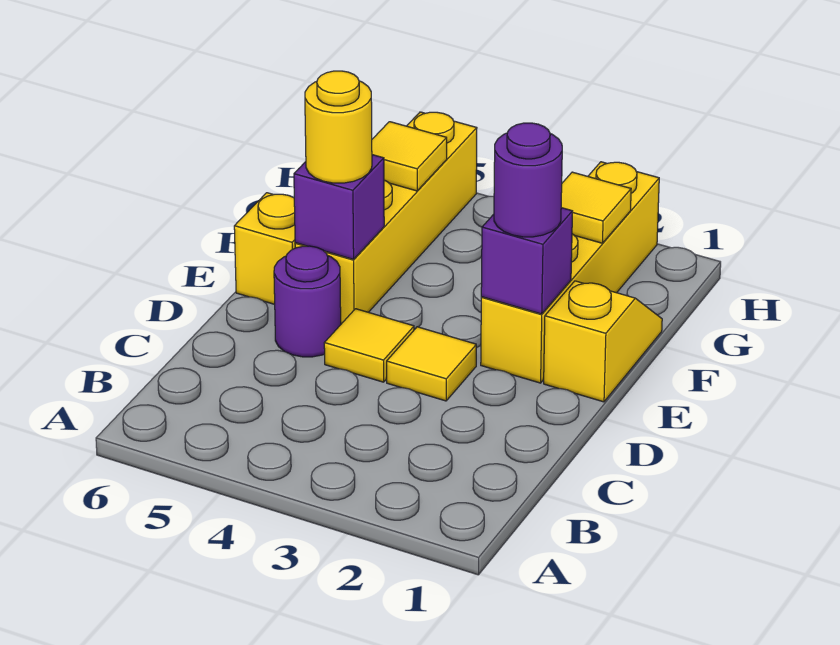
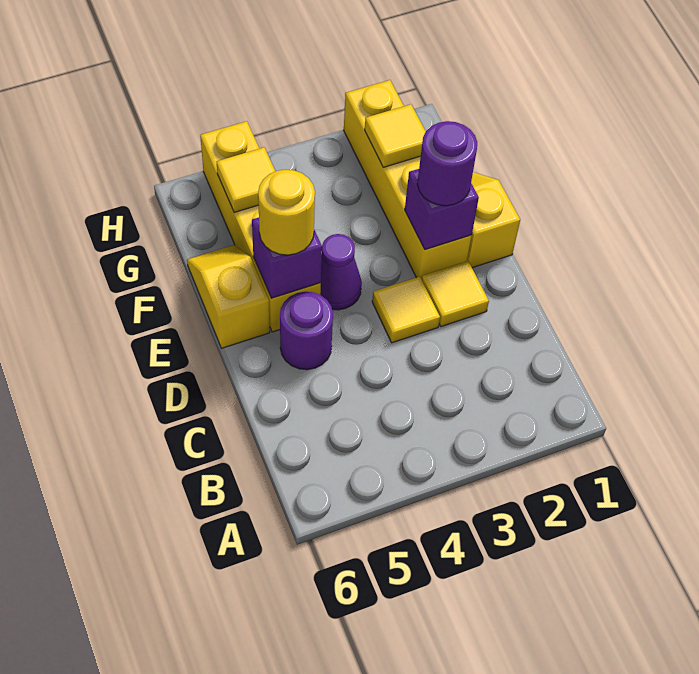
yellow tile D4 level 1 -> yellow tile D2 level 1
none -> purple cone E4 level 1

